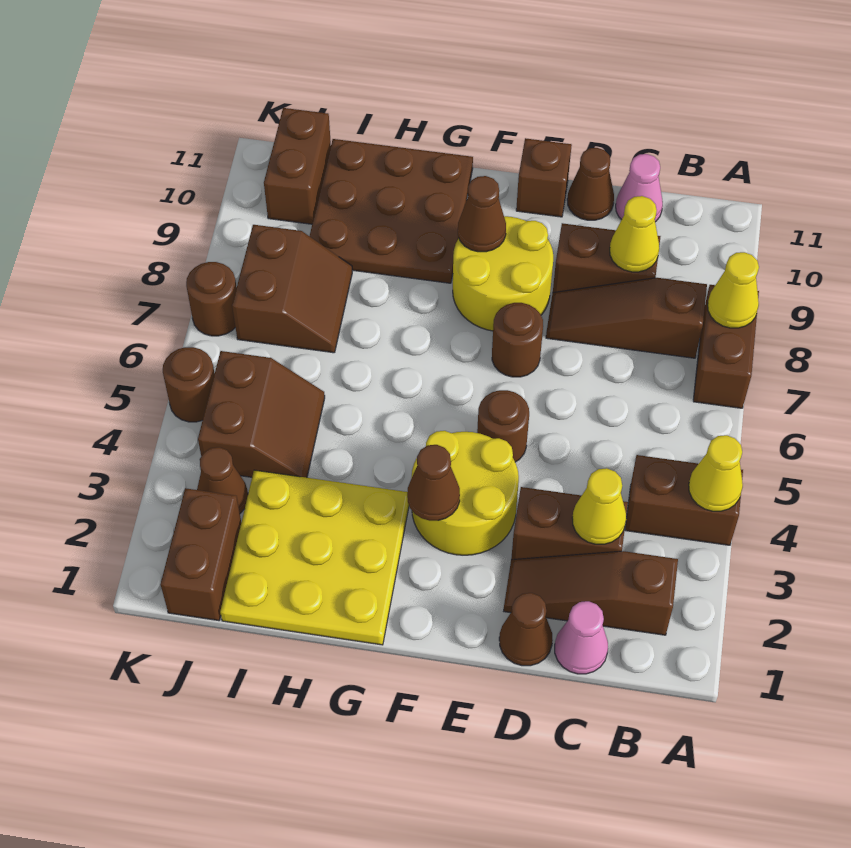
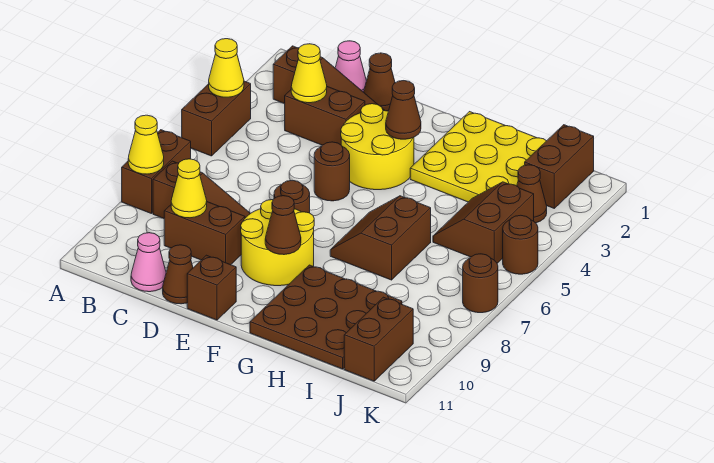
brown brick A4:B4 level 1 -> brown brick A4:A5 level 1
brown slope I7:J8 level 1 top J -> brown slope G6:H7 level 1 top H

